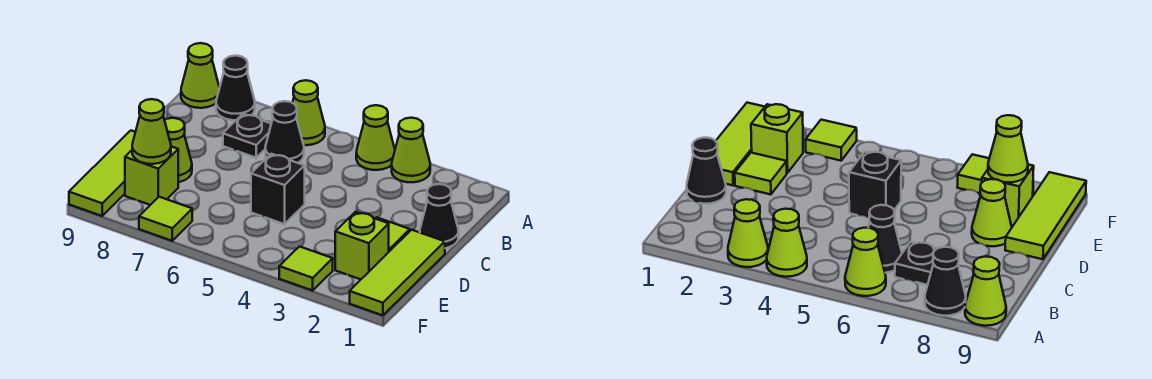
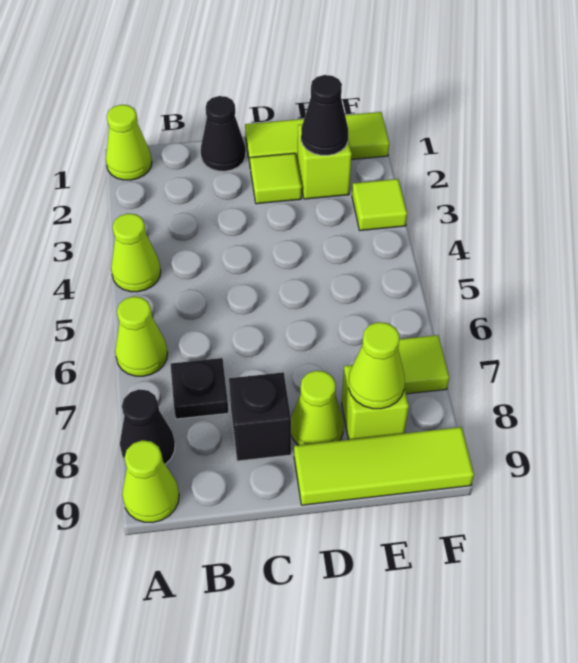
lime cone A3 level 1 -> lime cone A1 level 1
black cone B6 level 1 -> black cone E2 level 2
black brick D5 level 1 -> black brick C8 level 1

